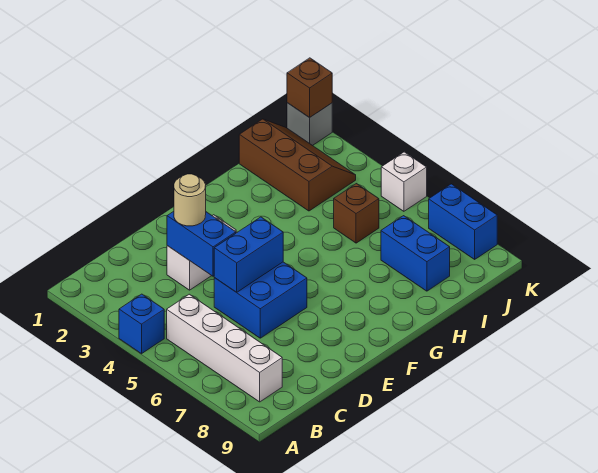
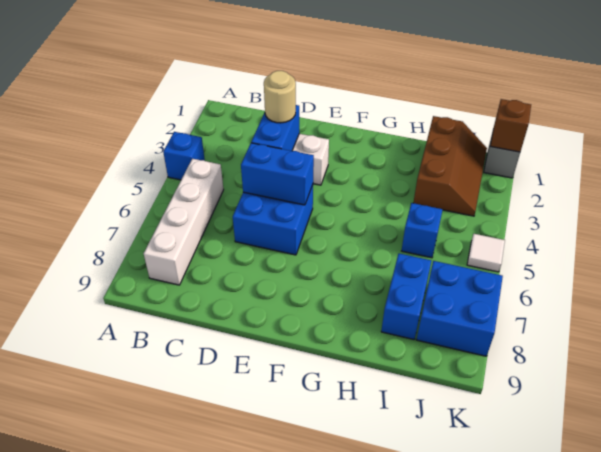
brown brick I5 level 1 -> blue brick I5 level 1
white brick K5 level 1 -> white tile K5 level 1
blue brick K7:K8 level 1 -> blue brick J7:K8 level 1

